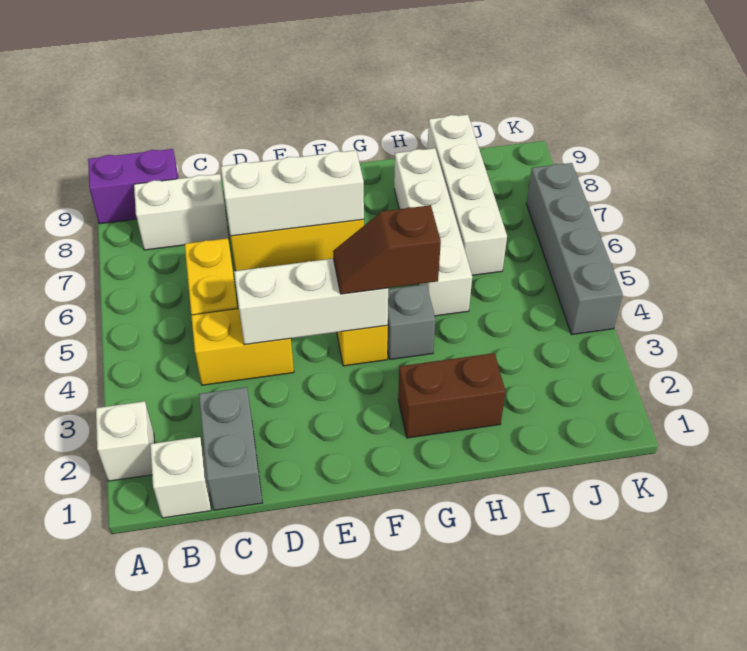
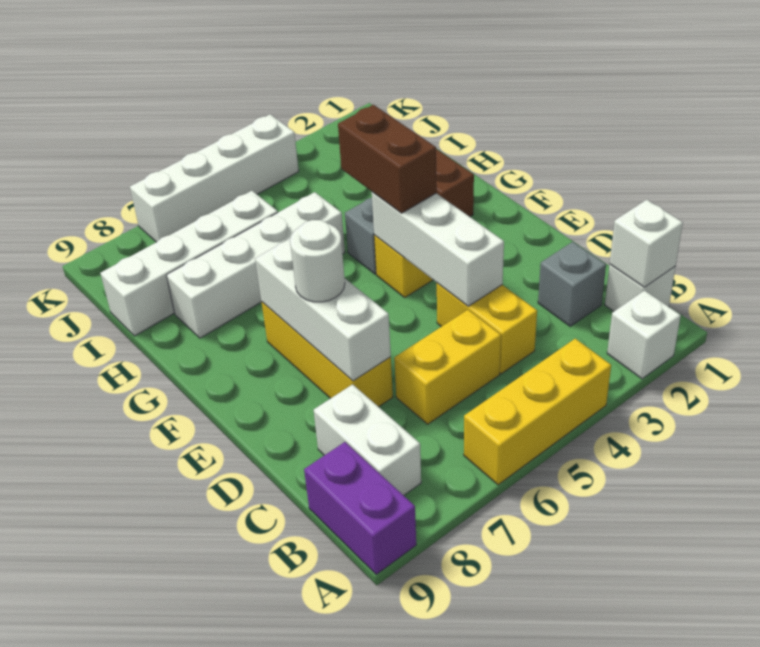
none -> yellow brick A4:A6 level 1
none -> white brick B1 level 2
grey brick C1:C2 level 1 -> grey brick C2 level 1
none -> white round brick E7 level 3
brown slope F4:G4 level 3 top G -> brown brick F4:G4 level 3
grey brick K4:K7 level 1 -> white brick K4:K7 level 1

